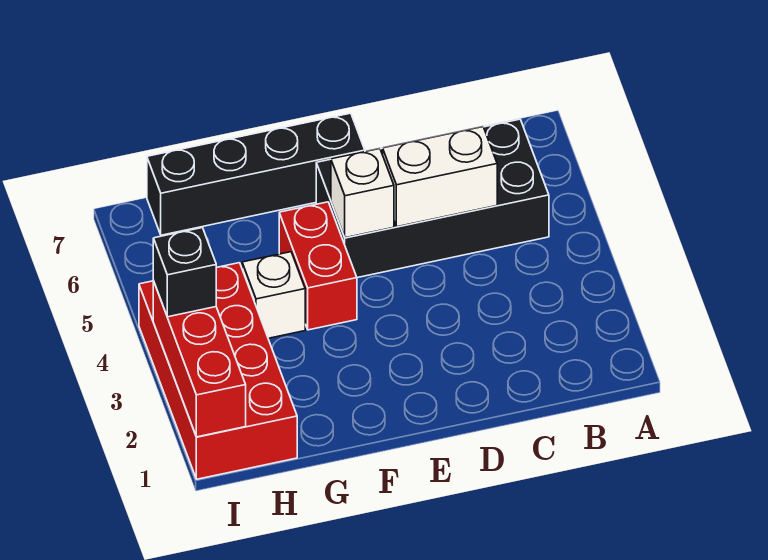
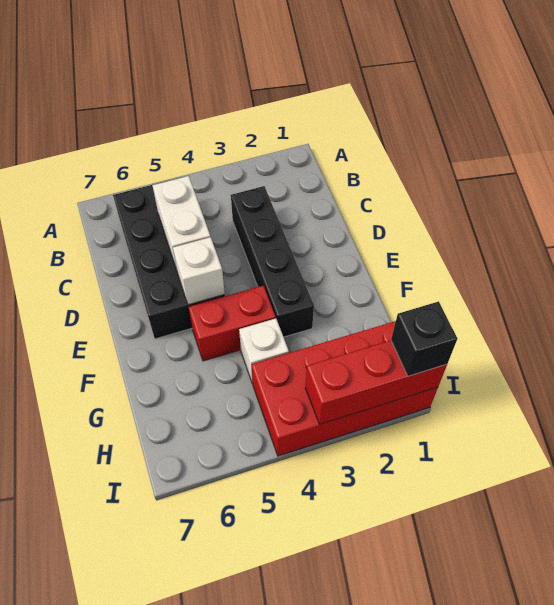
black brick E7:H7 level 1 -> black brick C3:F3 level 1
black brick I3 level 3 -> black brick I1 level 3

